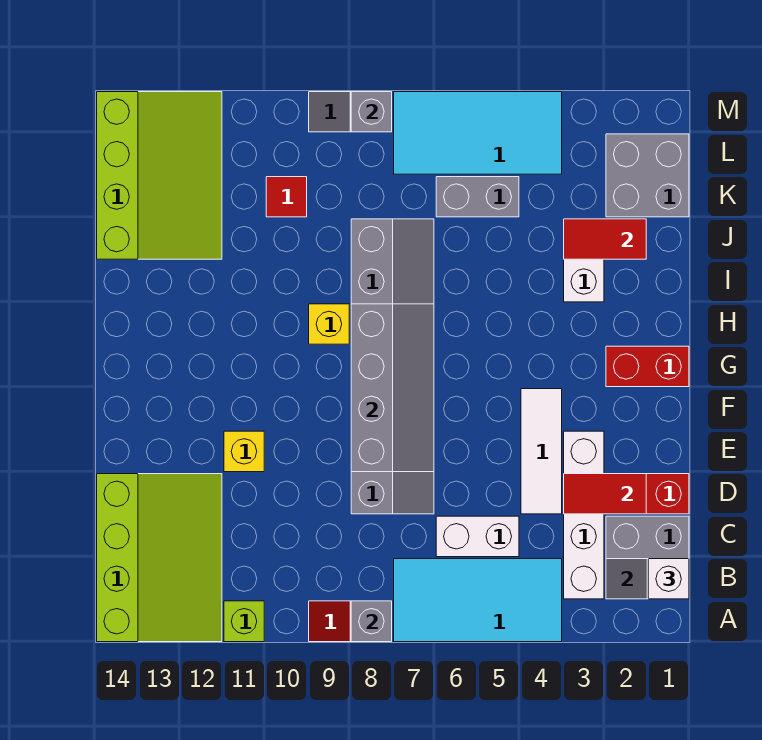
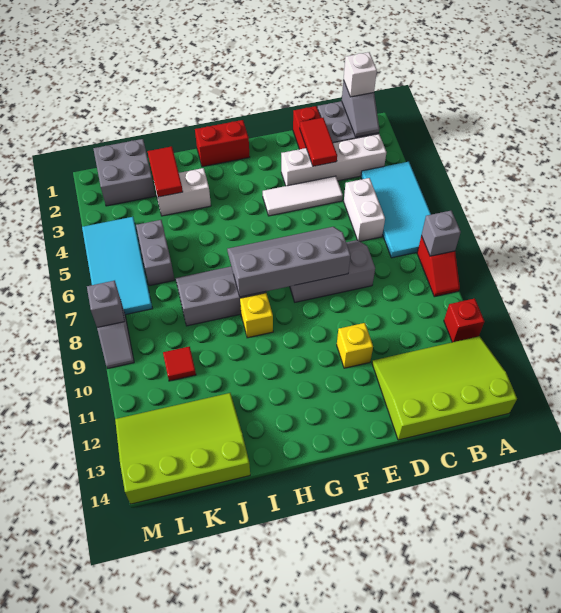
lime brick A11 level 1 -> red brick A11 level 1
red brick G1:G2 level 1 -> red brick G1:H1 level 1

